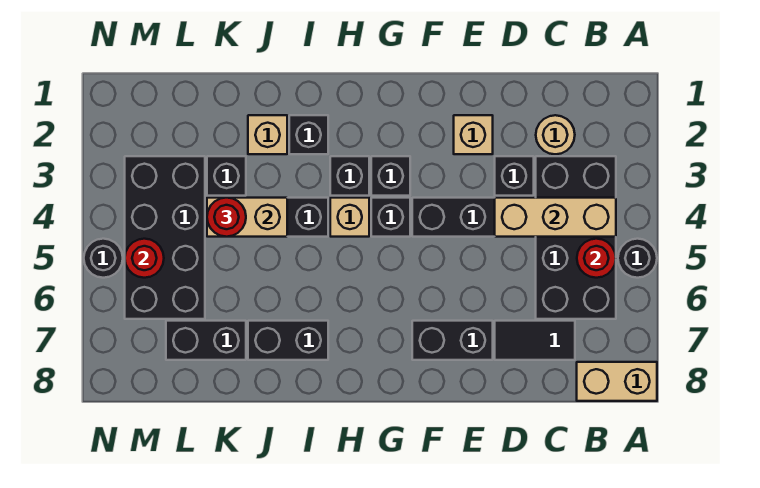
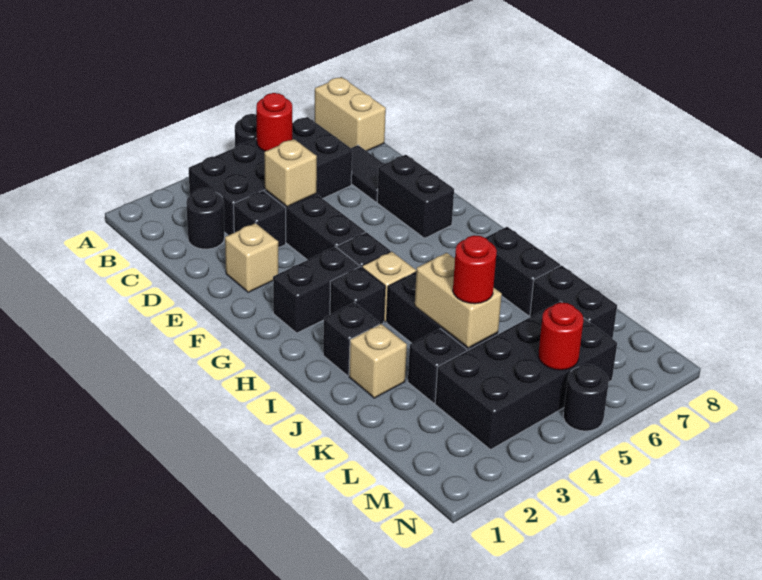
tan brick B4:D4 level 2 -> tan brick D4 level 2
tan round brick C2 level 1 -> black round brick C2 level 1
black brick G3 level 1 -> black brick G2:G3 level 1

